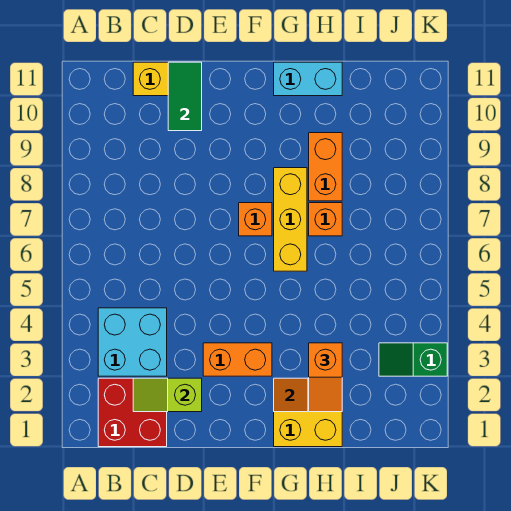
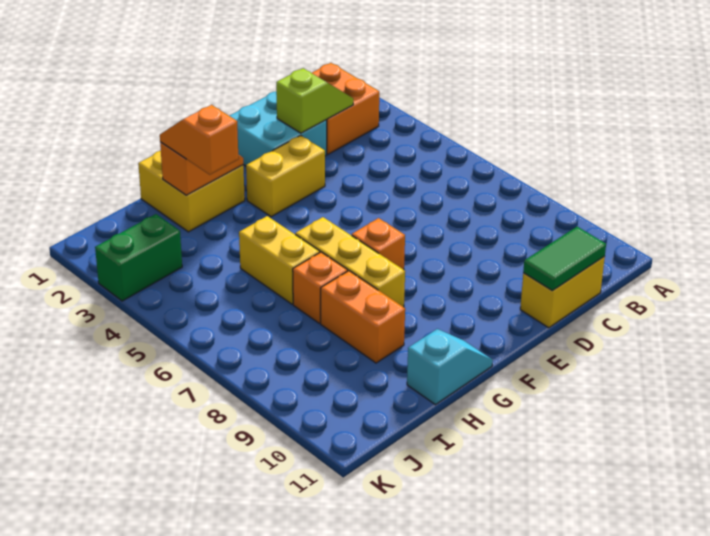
red brick B1:C2 level 1 -> orange brick B1:C2 level 1
cyan brick B3:C4 level 1 -> cyan brick D1:E2 level 1
green tile D10:D11 level 2 -> green tile C11:D11 level 2
orange brick E3:F3 level 1 -> yellow brick E3:F3 level 1
cyan brick G11:H11 level 1 -> cyan slope G11:H11 level 1 top H
none -> yellow brick H5:H6 level 1
green slope J3:K3 level 1 top K -> green brick J3:K3 level 1

